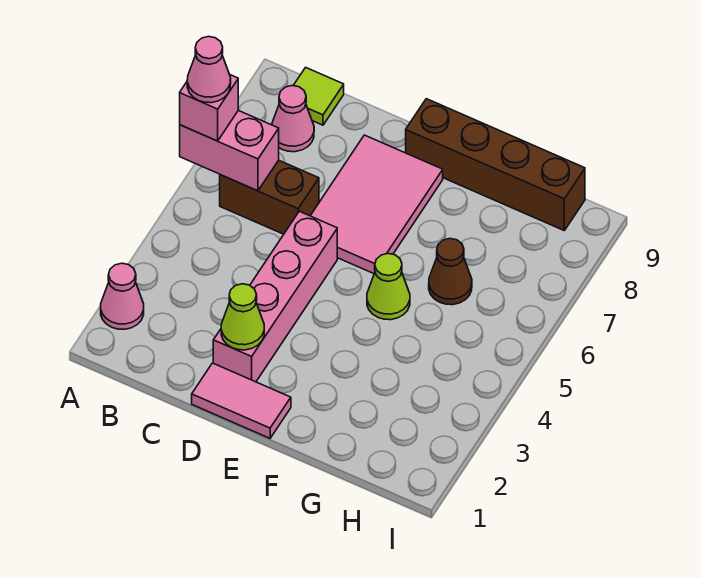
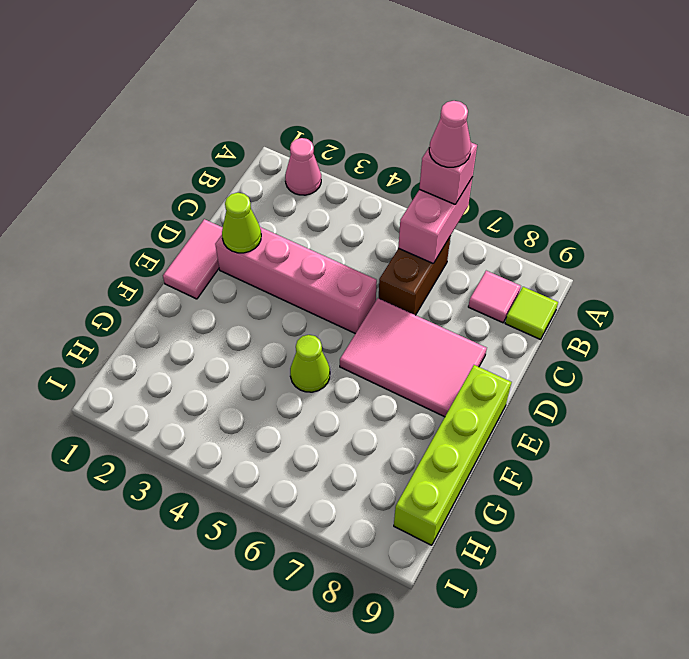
pink cone B8 level 1 -> pink tile B8 level 1
brown brick E9:H9 level 1 -> lime brick E9:H9 level 1
brown cone G6 level 1 -> none

